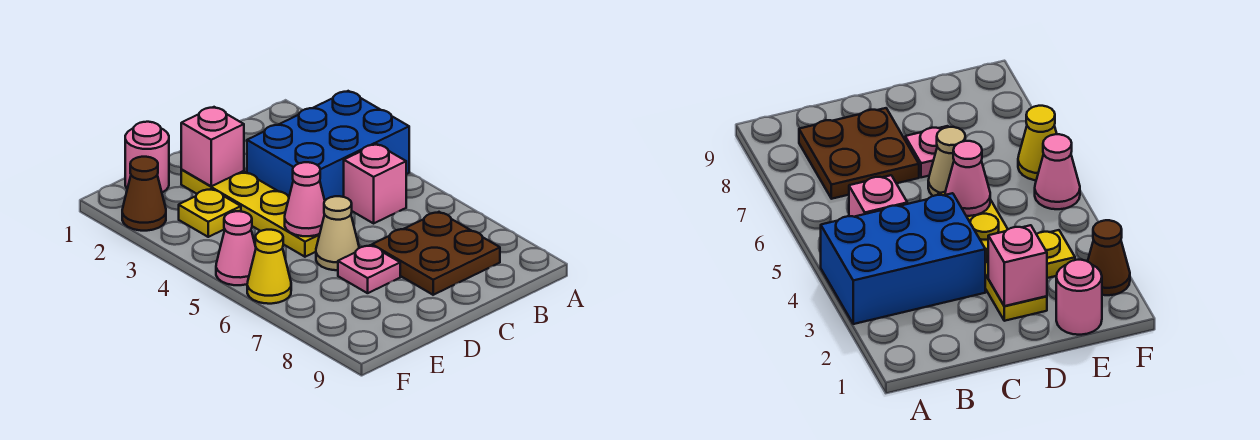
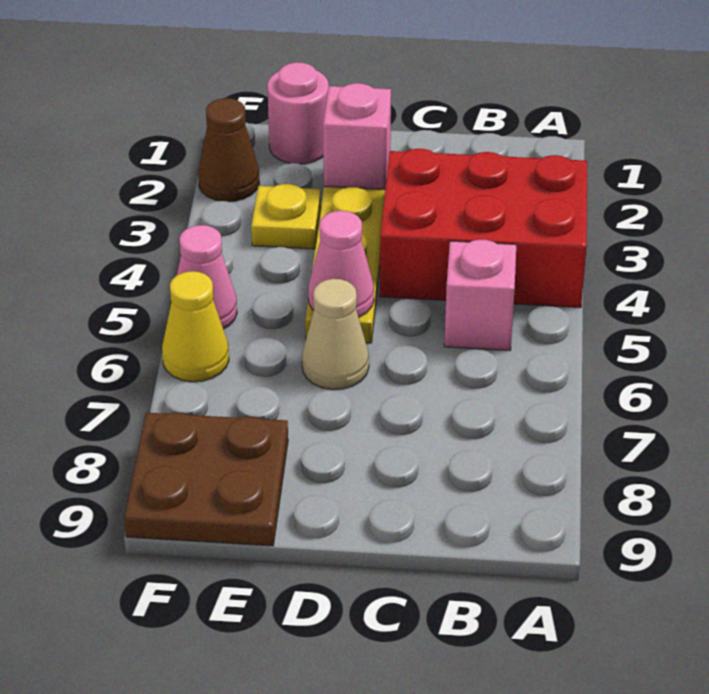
blue brick A3:C4 level 1 -> red brick A3:C4 level 1
brown plate B7:C8 level 1 -> brown plate E8:F9 level 1
pink plate D7 level 1 -> none

